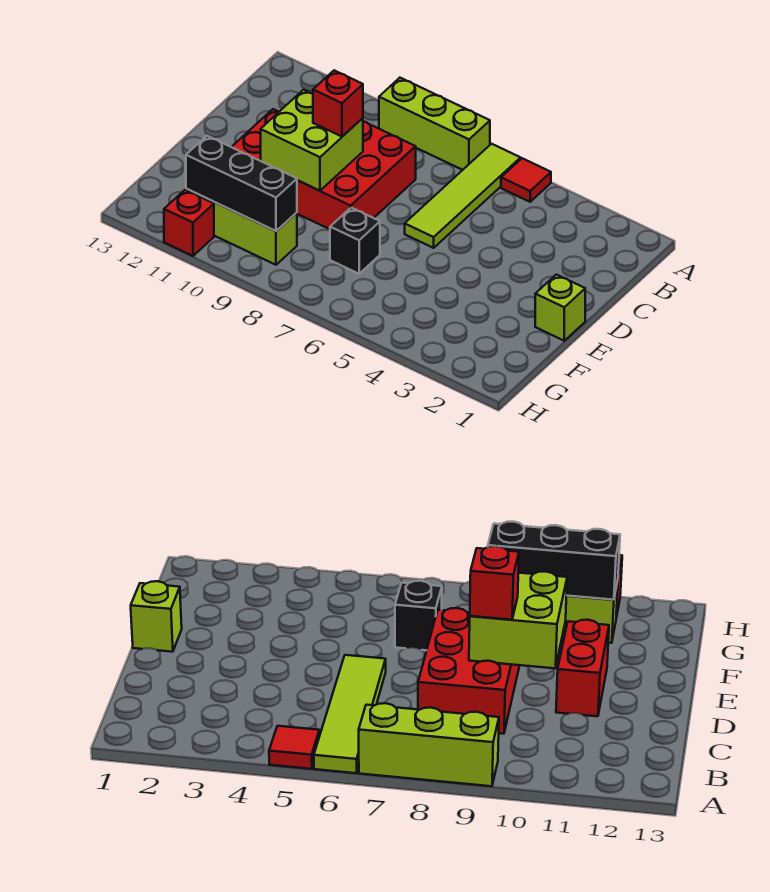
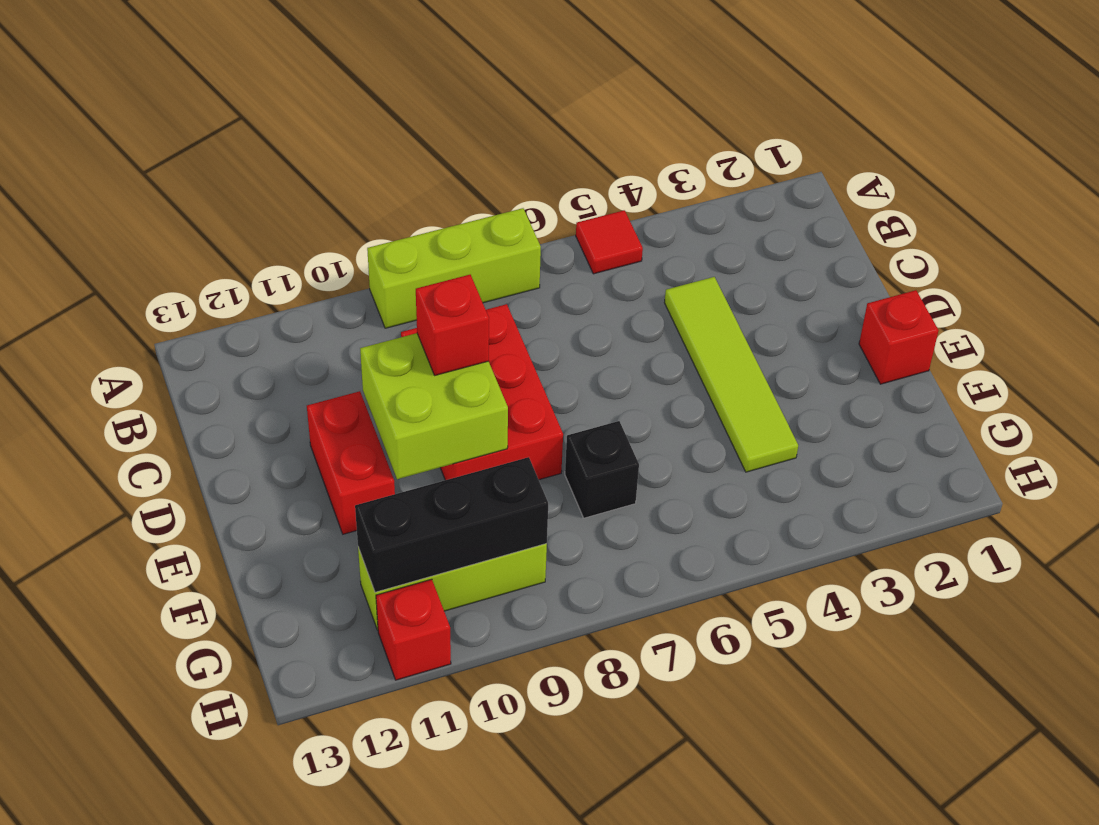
lime tile A6:D6 level 1 -> lime tile C4:F4 level 1
lime brick E1 level 1 -> red brick E1 level 1

